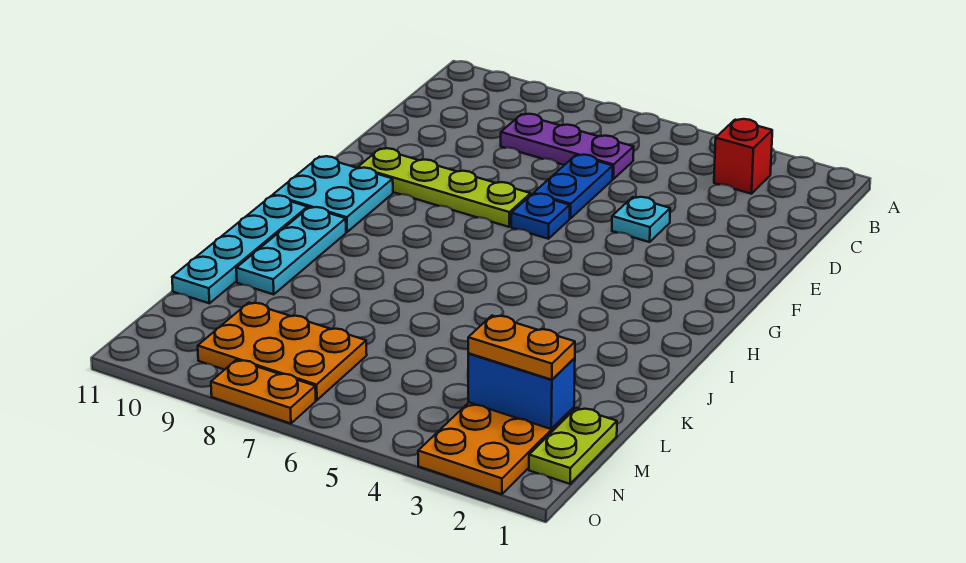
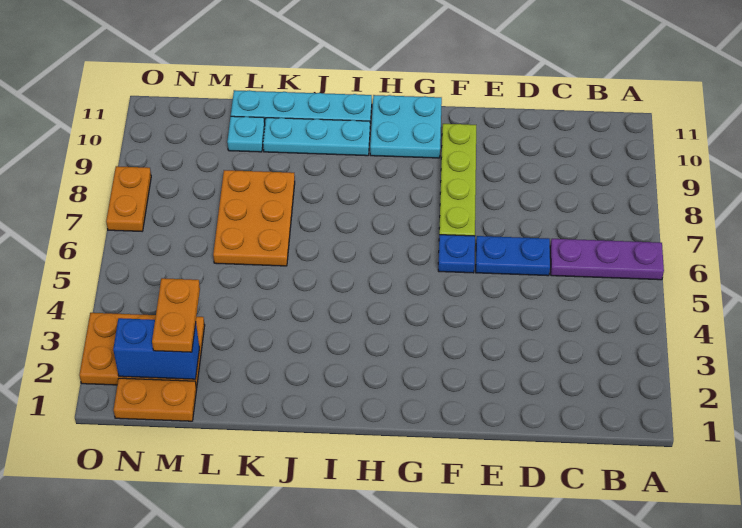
red brick B3 level 1 -> none
purple plate C6:C8 level 1 -> purple plate A6:C6 level 1
cyan plate E4 level 1 -> cyan plate L10 level 1
lime plate M1:N1 level 1 -> orange plate M1:N1 level 1
blue brick M2:M3 level 2 -> blue brick M2:N2 level 2
orange plate M7:N9 level 1 -> orange plate K6:L8 level 1

